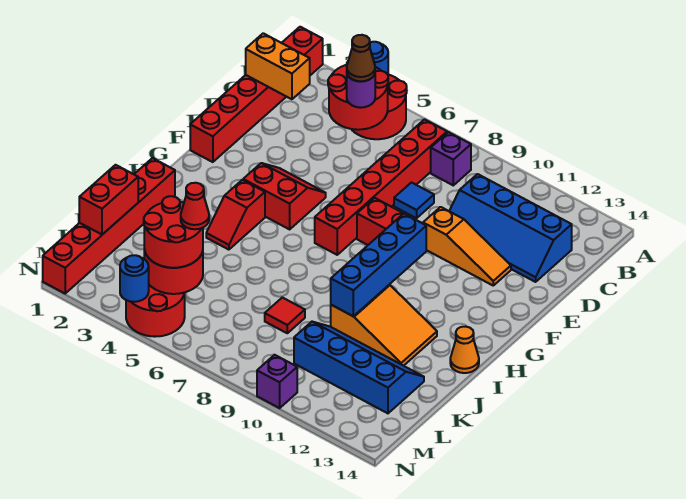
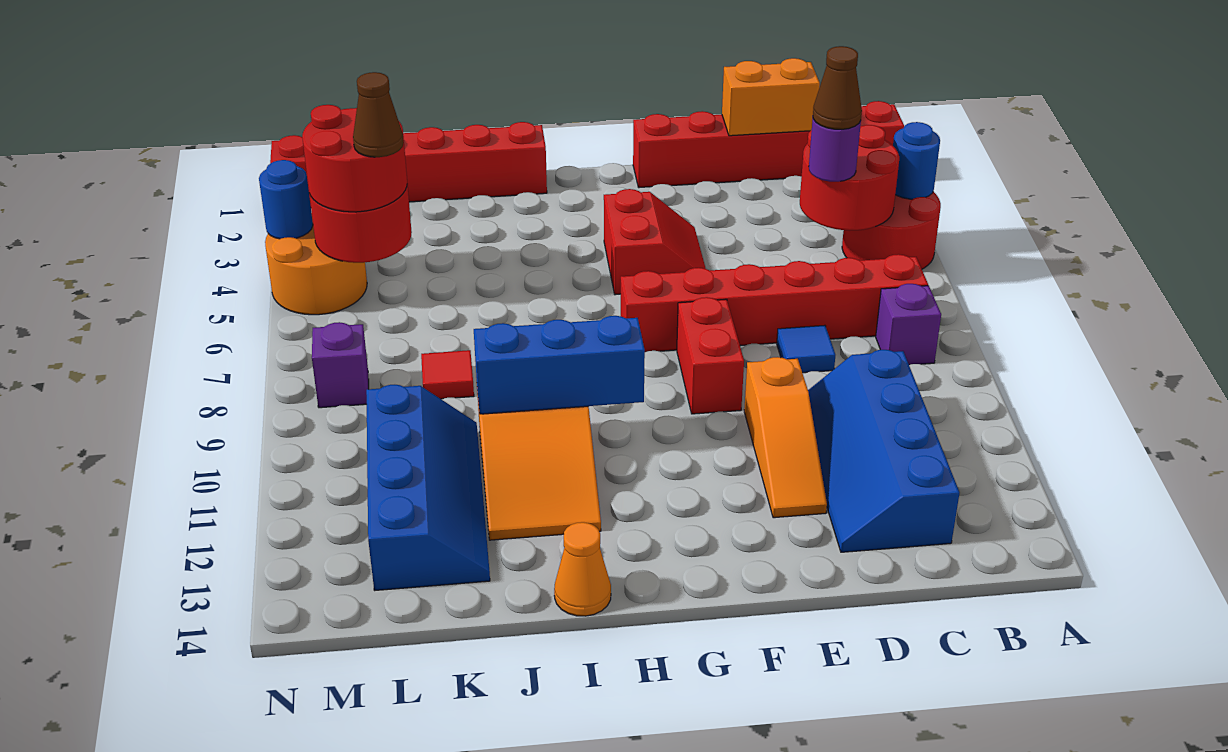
orange brick C1:C2 level 2 -> orange brick C1:D1 level 2
blue brick G10:J10 level 2 -> blue brick H10:J10 level 2
red slope H4:I4 level 1 top H -> none
red brick K1:L1 level 2 -> none
red cone L5 level 4 -> brown cone L5 level 4
red round brick M4:N5 level 1 -> orange round brick M4:N5 level 1
purple brick N10 level 1 -> purple brick M8 level 1

